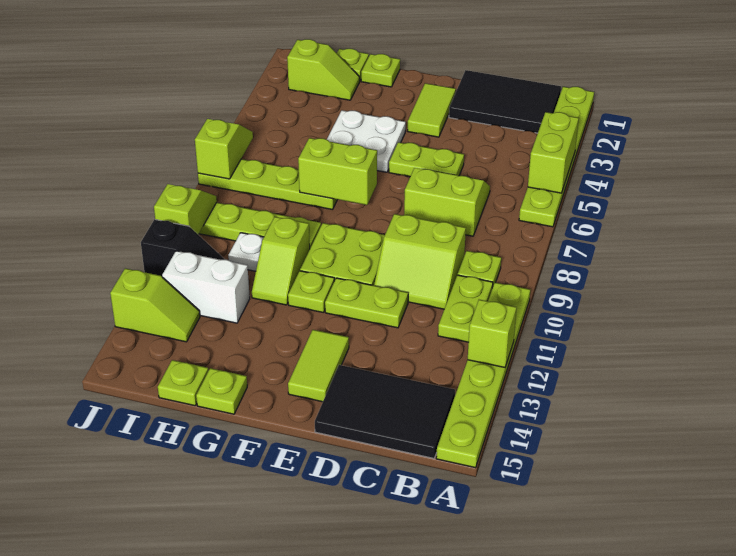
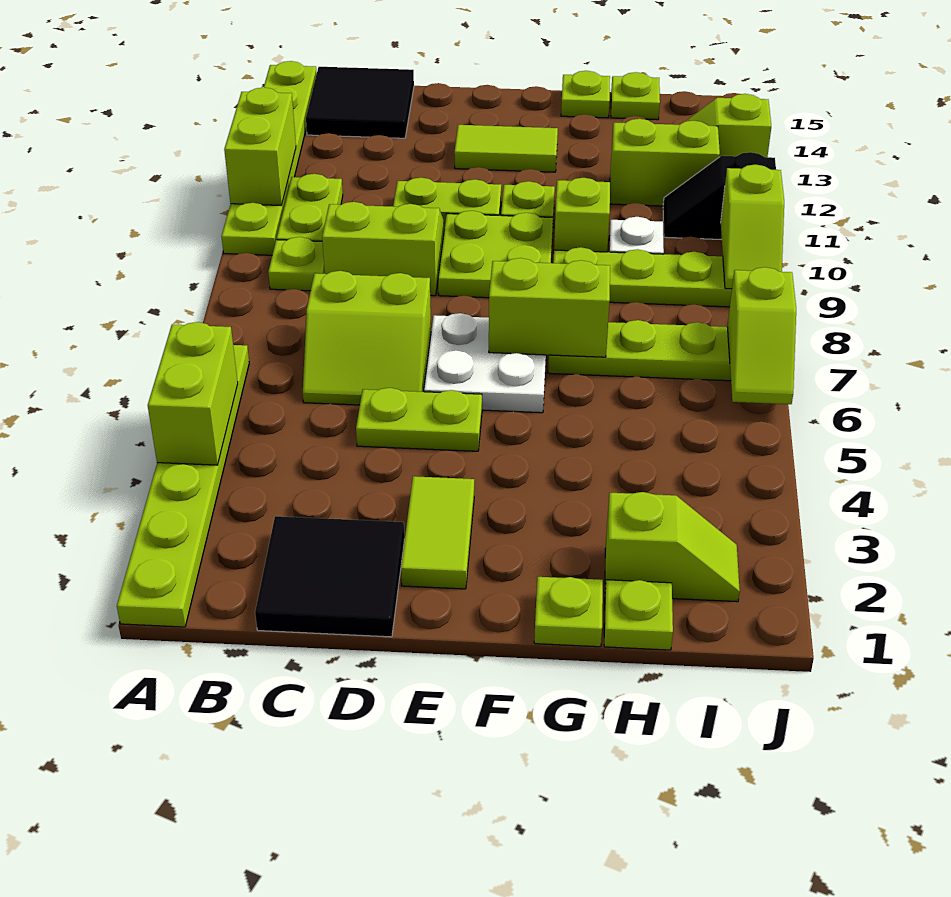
lime brick A12 level 2 -> lime brick A11:A12 level 2
black tile B1:D2 level 1 -> black tile C1:D2 level 1
black tile B14:D15 level 1 -> black tile B14:C15 level 1
lime tile E13:E14 level 1 -> lime tile E13:F13 level 1
white plate F4:G5 level 1 -> white plate E6:F7 level 1
lime slope H2:I2 level 1 top I -> lime slope H2:I2 level 1 top H
white brick H12:I12 level 1 -> lime brick H12:I12 level 1

